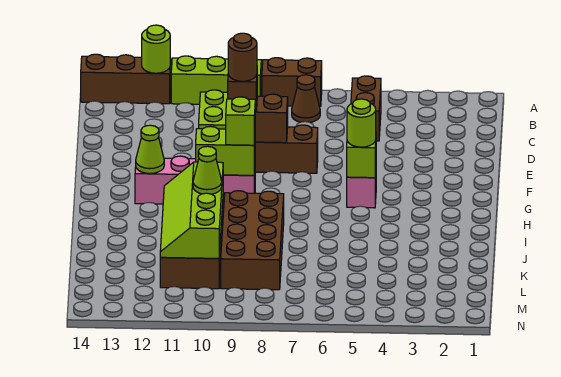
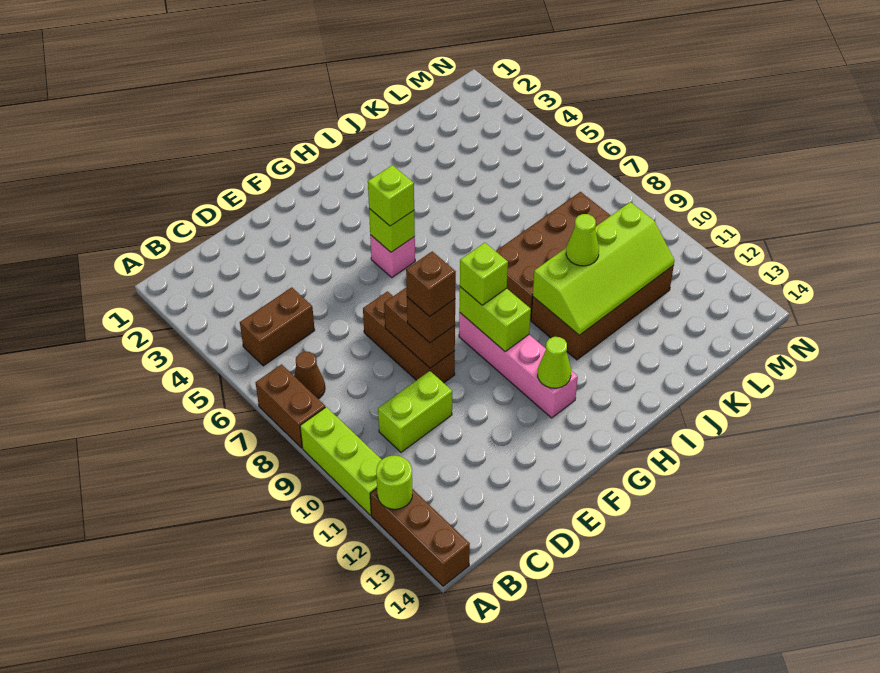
brown round brick E9 level 4 -> brown brick E9 level 4
lime round brick G5 level 3 -> lime brick G5 level 3

